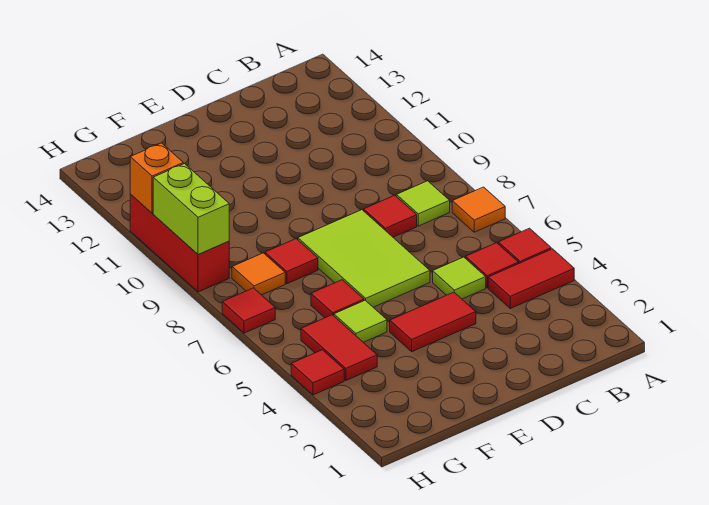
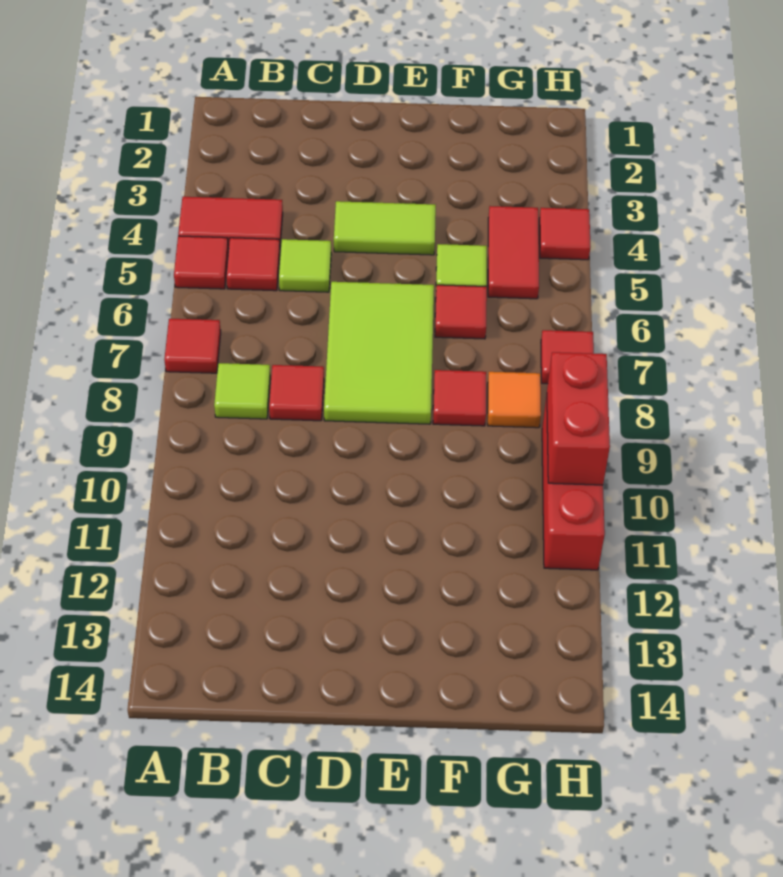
orange tile A7 level 1 -> red tile A7 level 1
red tile D4:E4 level 1 -> lime tile D4:E4 level 1
lime brick H9:H10 level 2 -> red brick H9:H10 level 2
orange brick H11 level 2 -> none

